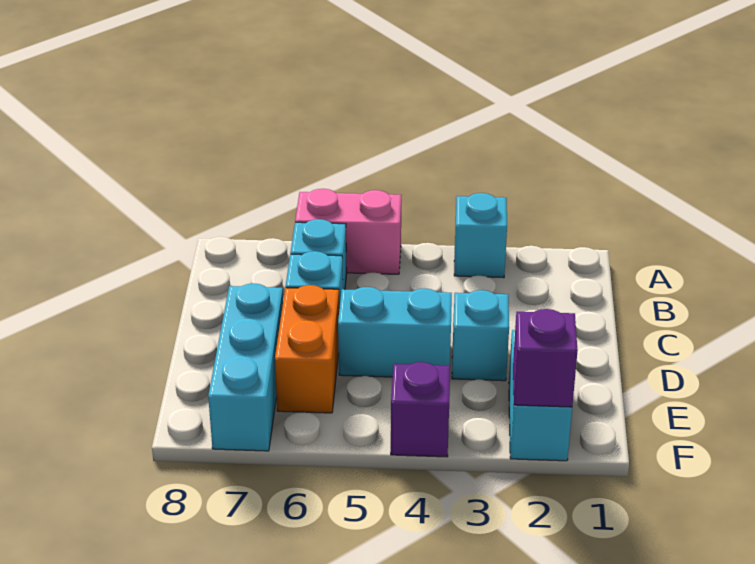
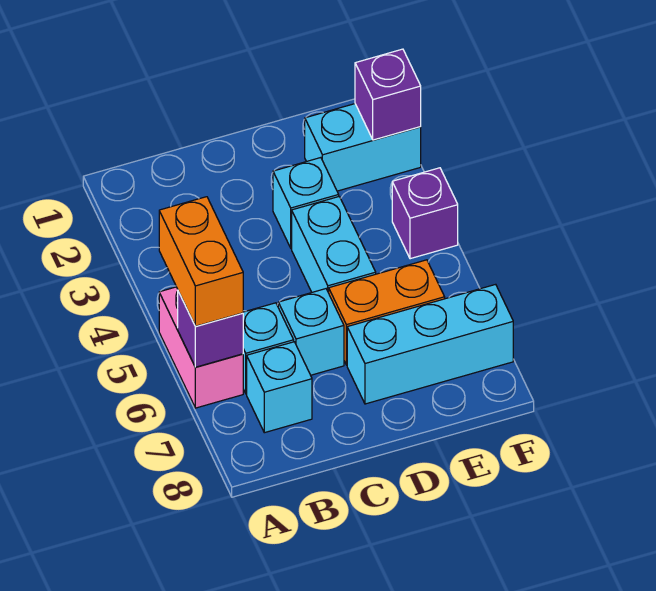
cyan brick A3 level 1 -> cyan brick B7 level 1
none -> orange brick A5:A6 level 3
none -> purple brick A6 level 2

